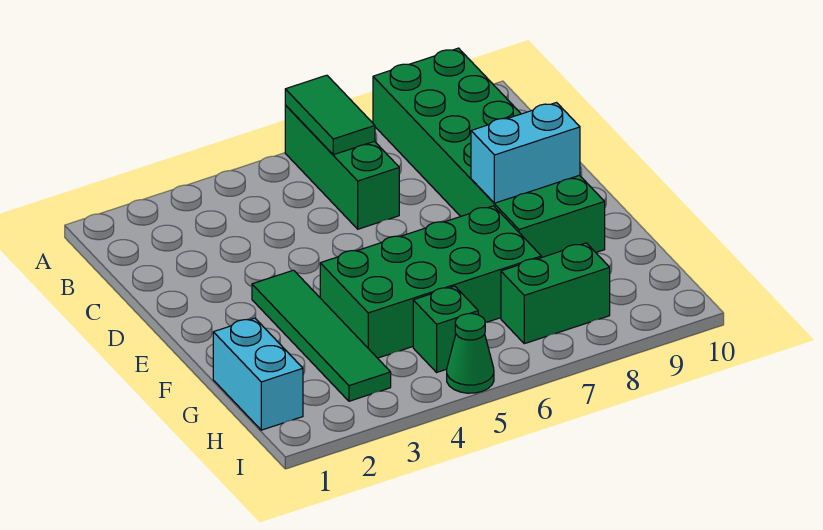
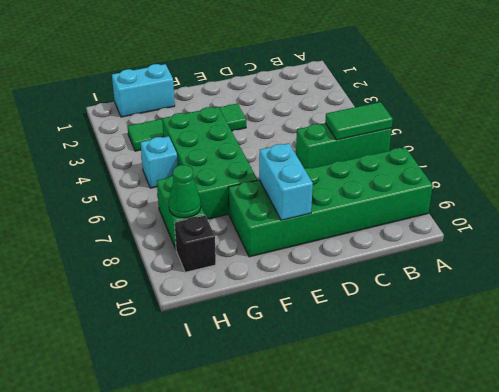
green brick H5 level 1 -> cyan brick H5 level 1
none -> black brick H9 level 1
green cone I5 level 1 -> green cone H8 level 2

